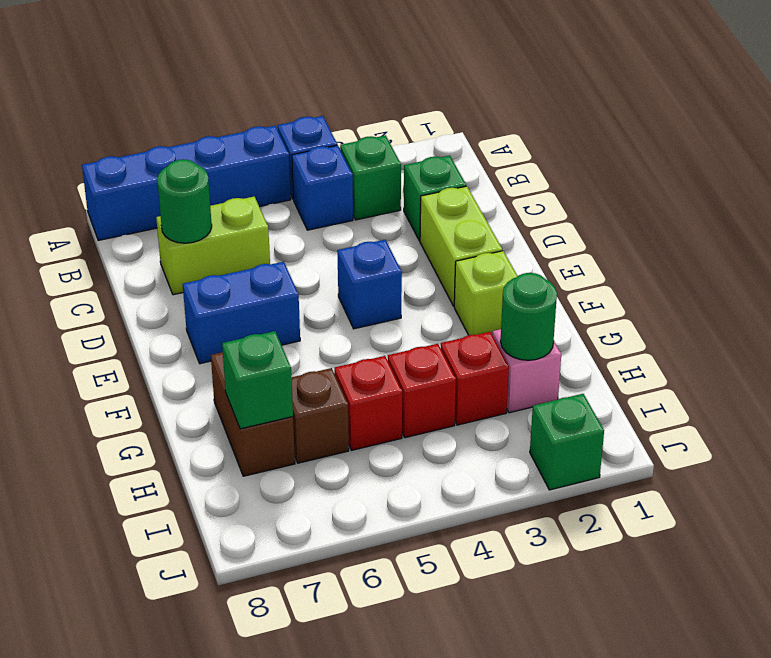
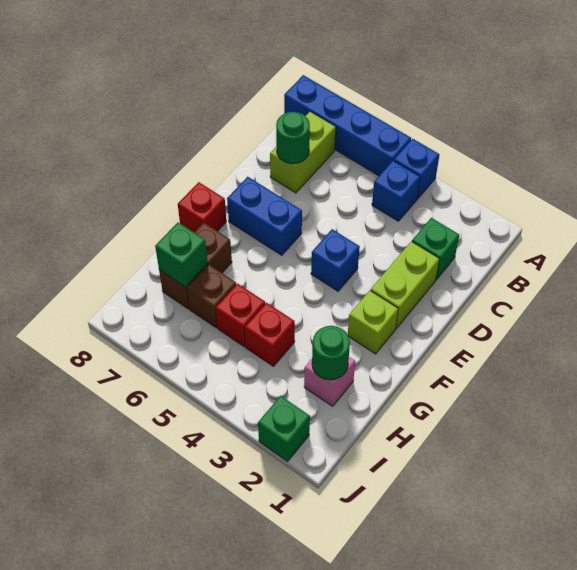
green brick B3 level 1 -> none
lime brick C6:C7 level 1 -> lime brick B7:C7 level 1
red brick H3 level 1 -> red brick F8 level 1

